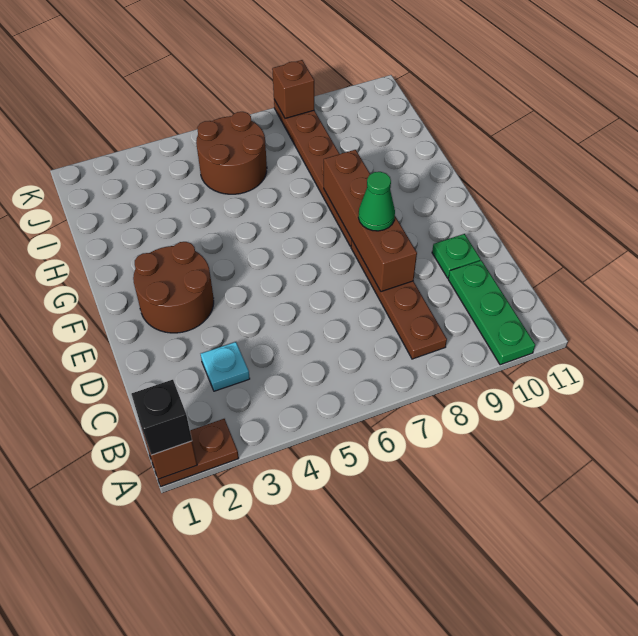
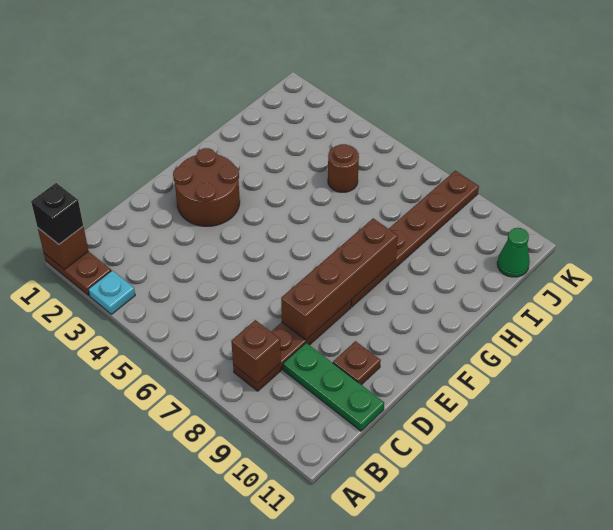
green plate A10:C10 level 1 -> green plate C9:C11 level 1
cyan plate C3 level 1 -> cyan plate A3 level 1
green plate D10 level 1 -> brown plate D10 level 1
green cone E8 level 3 -> green cone J11 level 1
brown round brick I5:J6 level 1 -> brown round brick I5 level 1
brown brick K8 level 2 -> brown brick B8 level 2

